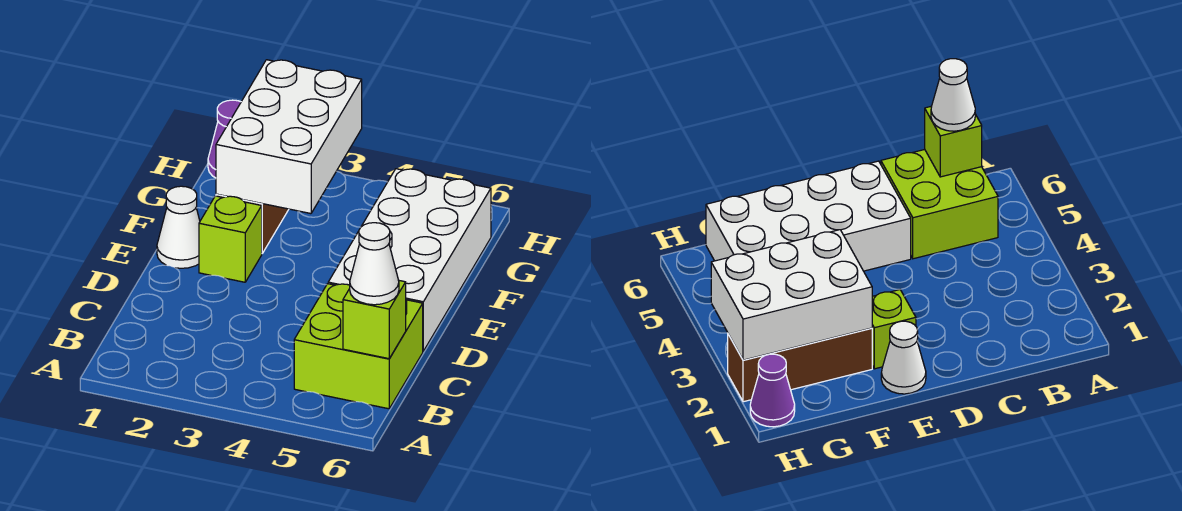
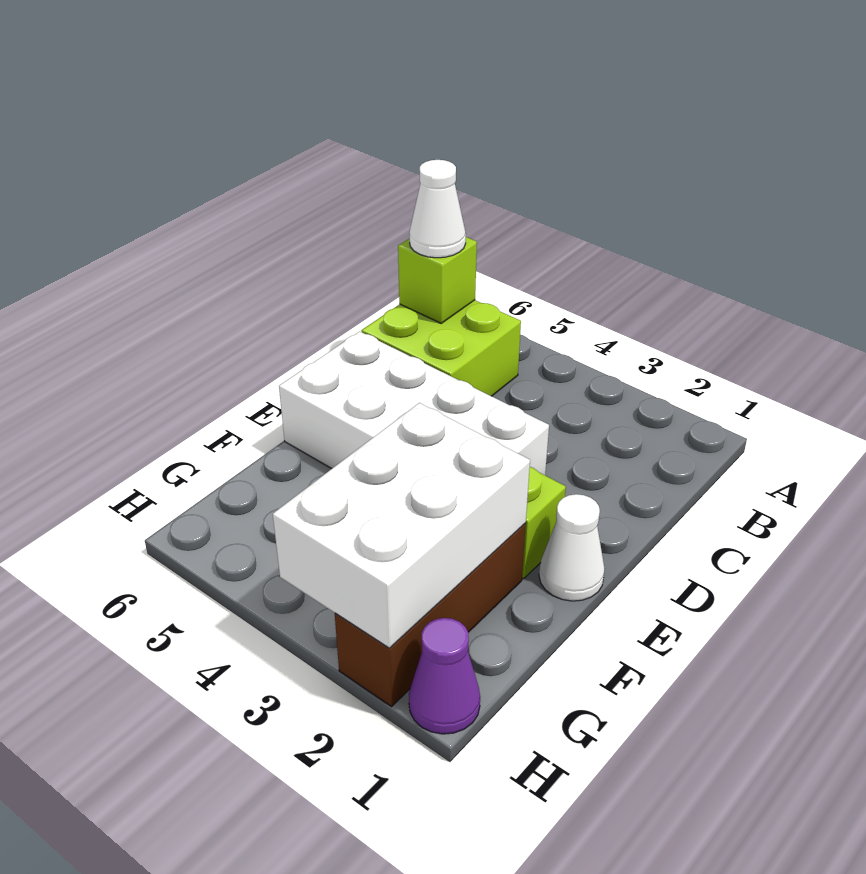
white brick D5:G6 level 1 -> white brick D3:E6 level 1

